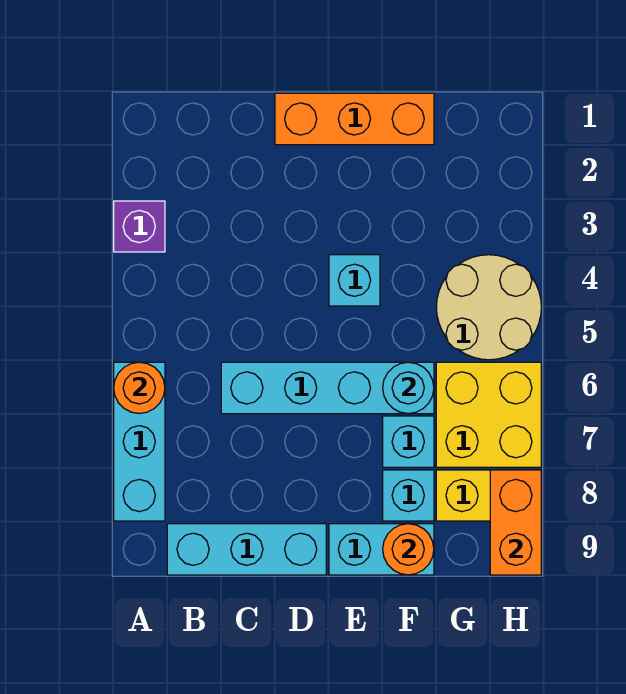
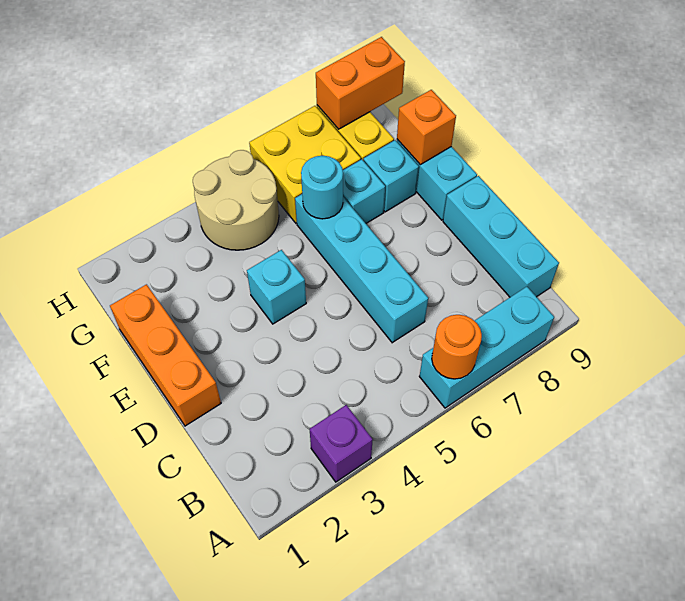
orange round brick F9 level 2 -> orange brick F9 level 2

